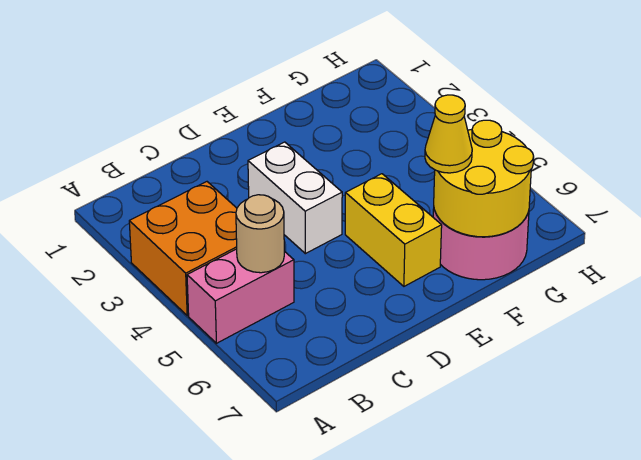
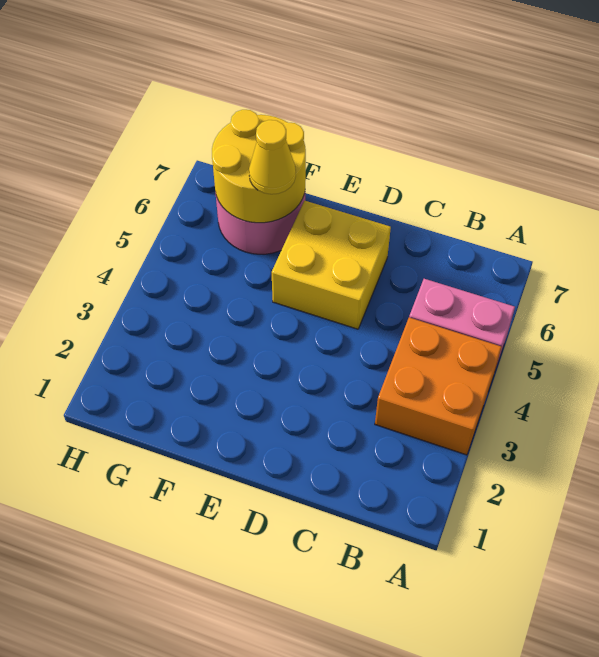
tan round brick B5 level 2 -> none
white brick D3:D4 level 1 -> none
yellow brick E5:E6 level 1 -> yellow brick D5:E6 level 1

